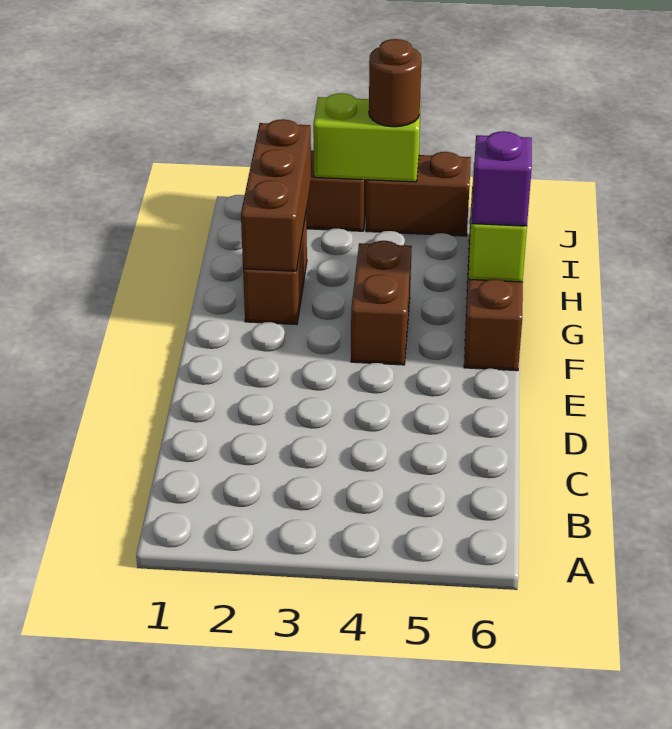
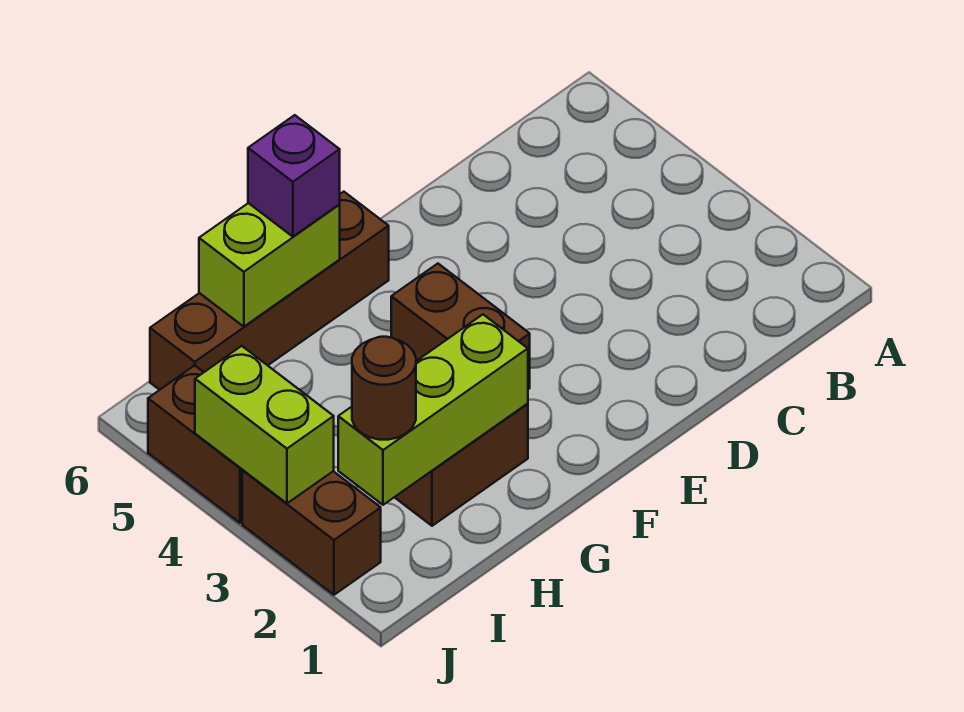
brown brick F4:G4 level 1 -> brown brick F3:F4 level 1
brown brick G2:I2 level 2 -> lime brick G2:I2 level 2
brown round brick J4 level 3 -> brown round brick I2 level 3

